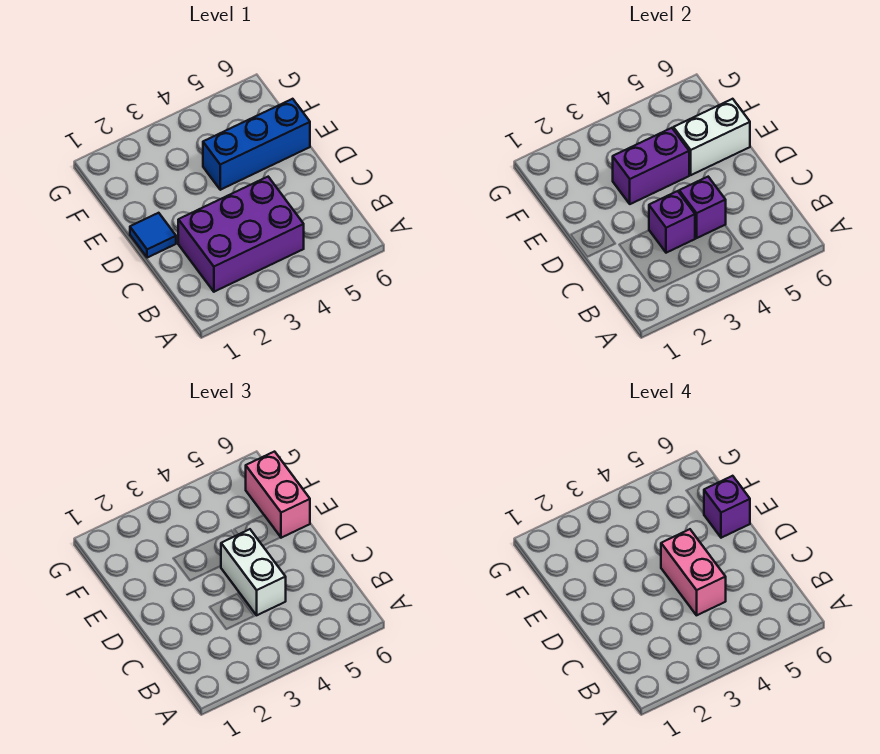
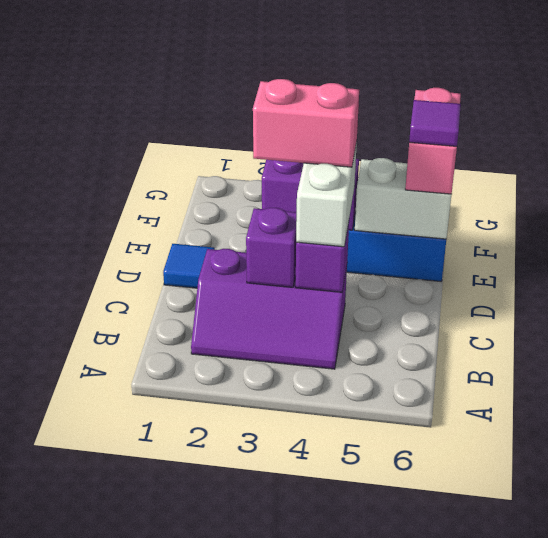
purple brick B2:C4 level 1 -> purple slope B2:C4 level 1 top C
pink brick C4:D4 level 4 -> pink brick D3:D4 level 4
purple brick E6 level 4 -> purple tile E6 level 4

